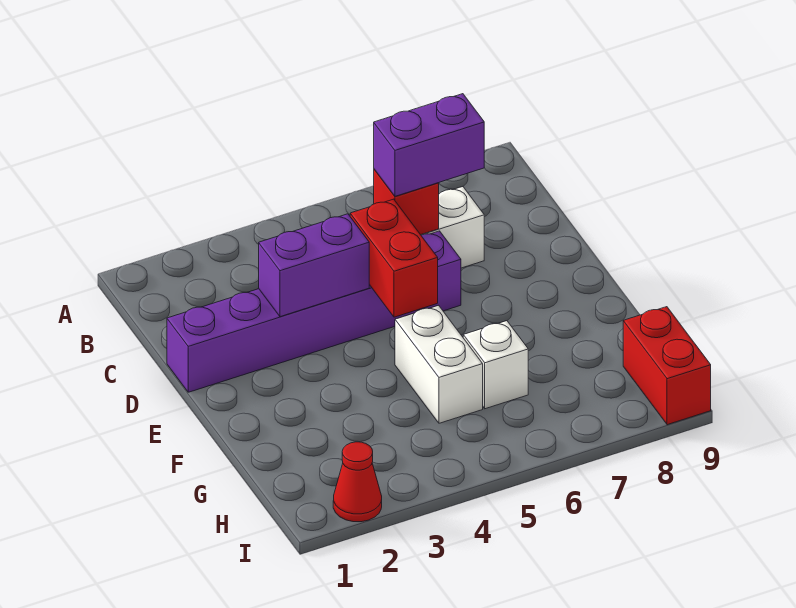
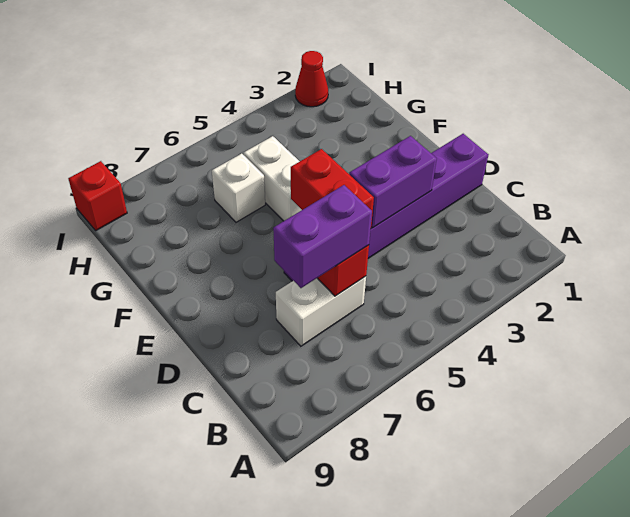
red brick H9:I9 level 1 -> red brick I9 level 1

